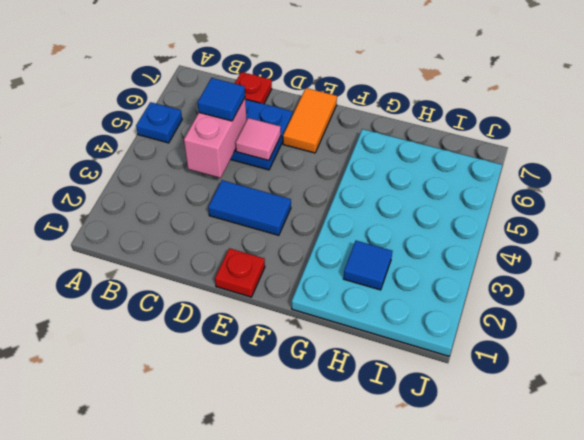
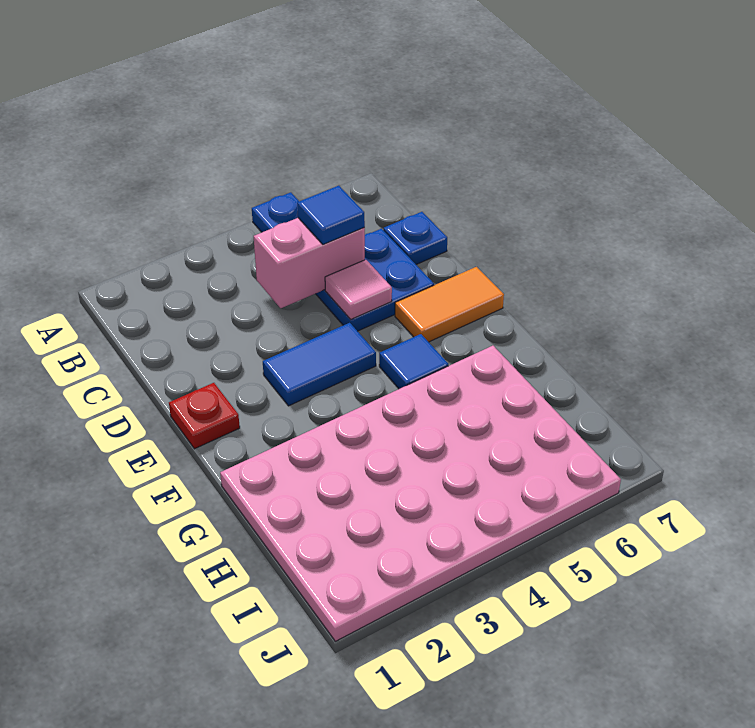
red plate C7 level 1 -> blue plate C7 level 1
blue tile D3:E3 level 1 -> blue tile E3:E4 level 1
cyan plate G1:J6 level 1 -> pink plate G1:J6 level 1
blue tile H2 level 2 -> blue tile F5 level 1

